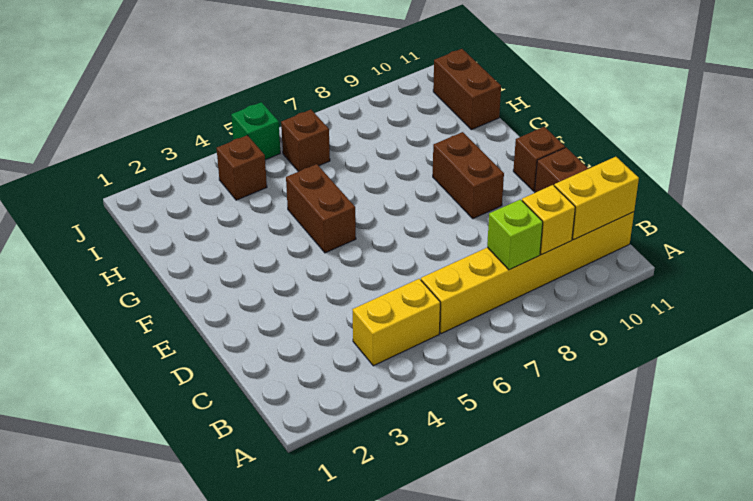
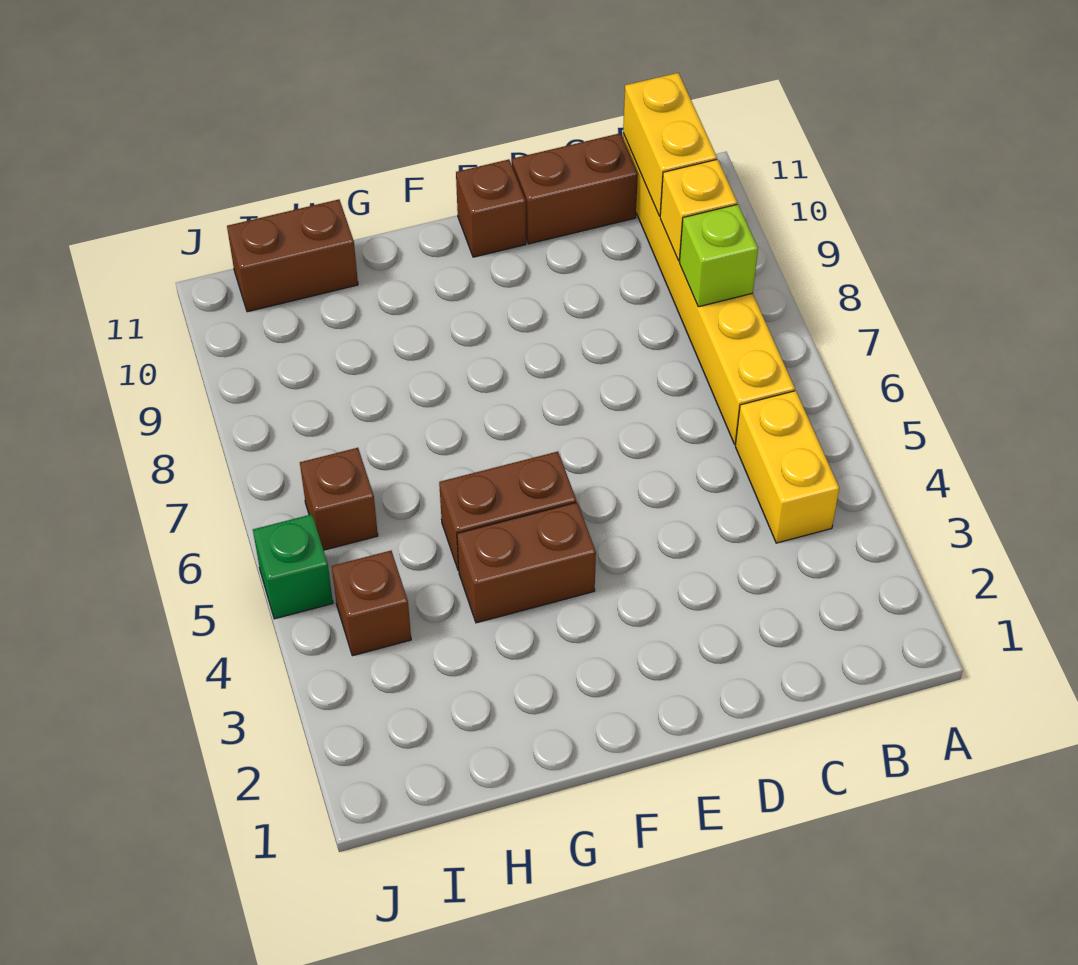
brown brick E9:F9 level 1 -> brown brick F4:G4 level 1

